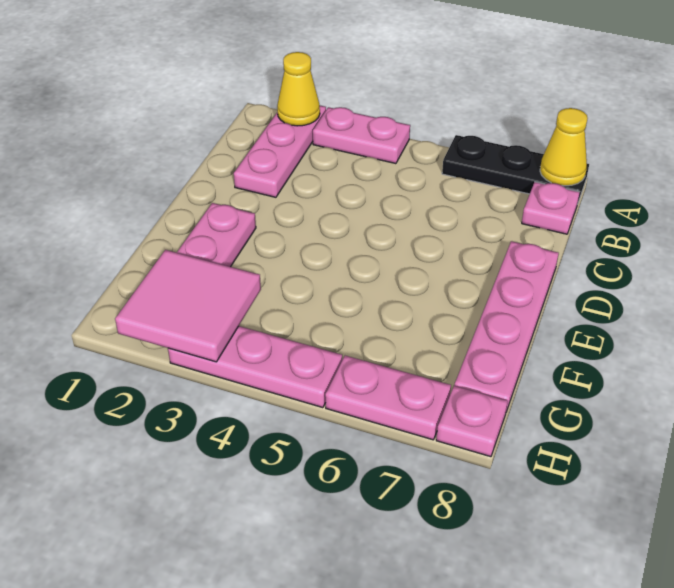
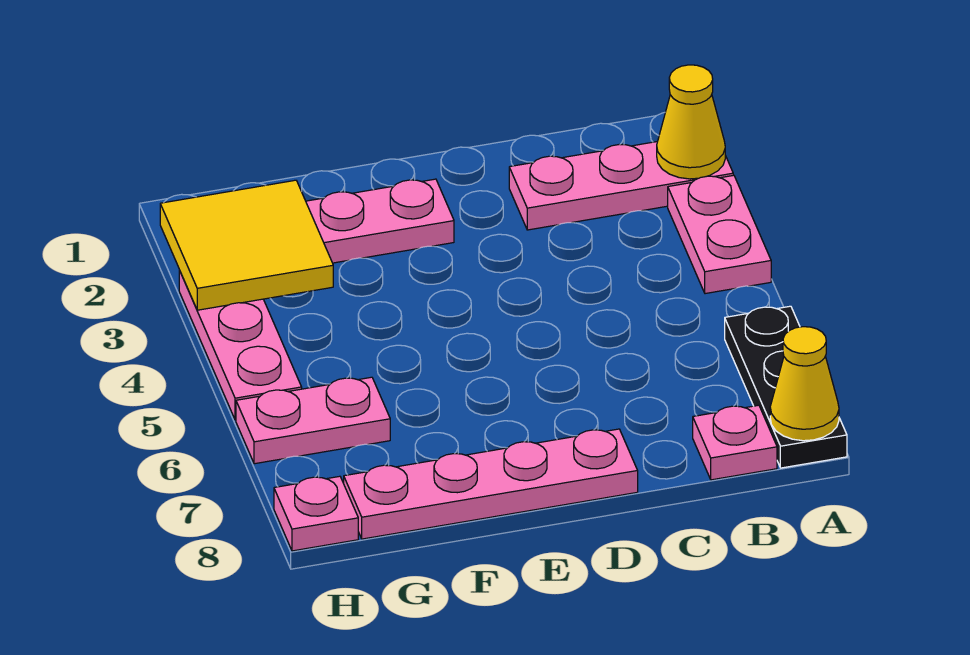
pink tile G2:H3 level 2 -> yellow tile G2:H3 level 2
pink plate H6:H7 level 1 -> pink plate G6:H6 level 1

